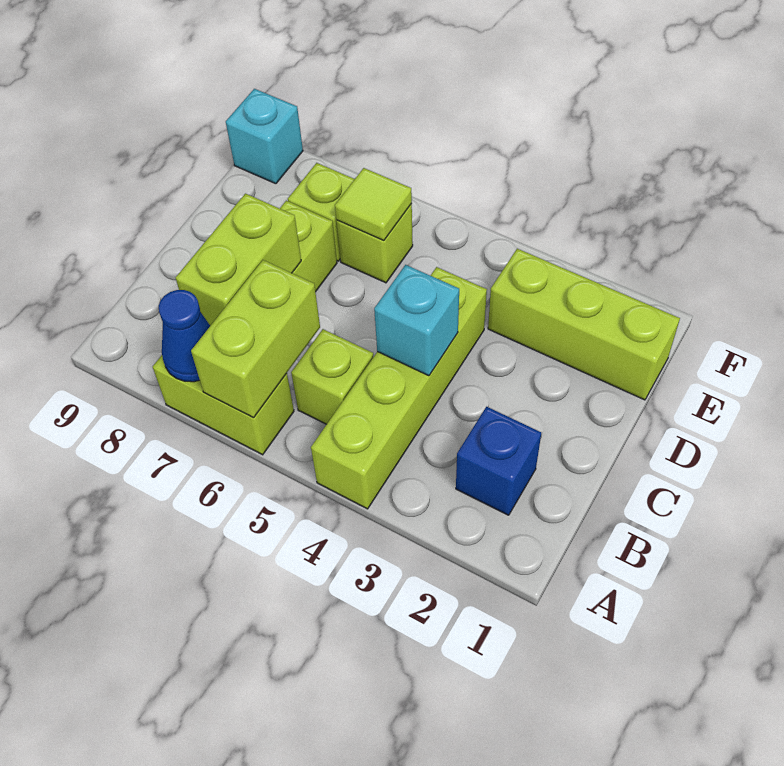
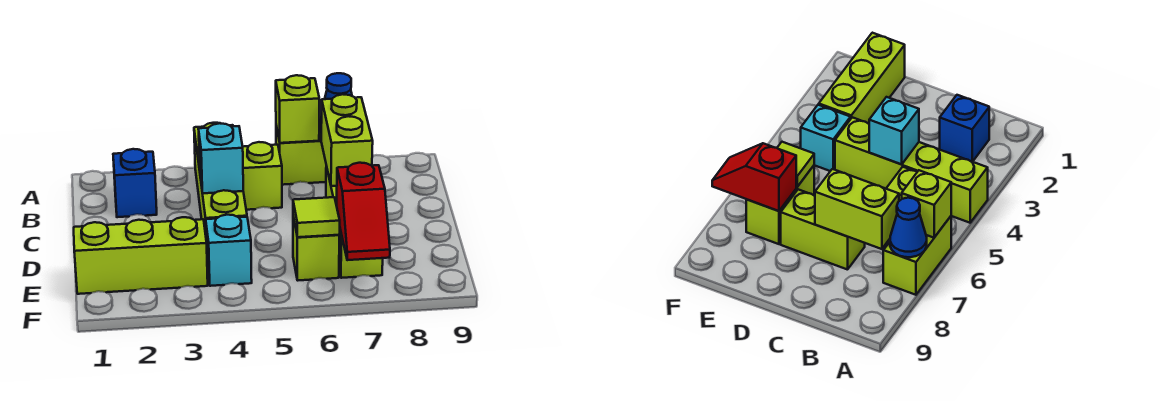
lime brick A6:B6 level 2 -> lime brick A6 level 2
none -> red slope E7:F7 level 2 top E
cyan brick F9 level 1 -> cyan brick E4 level 1

